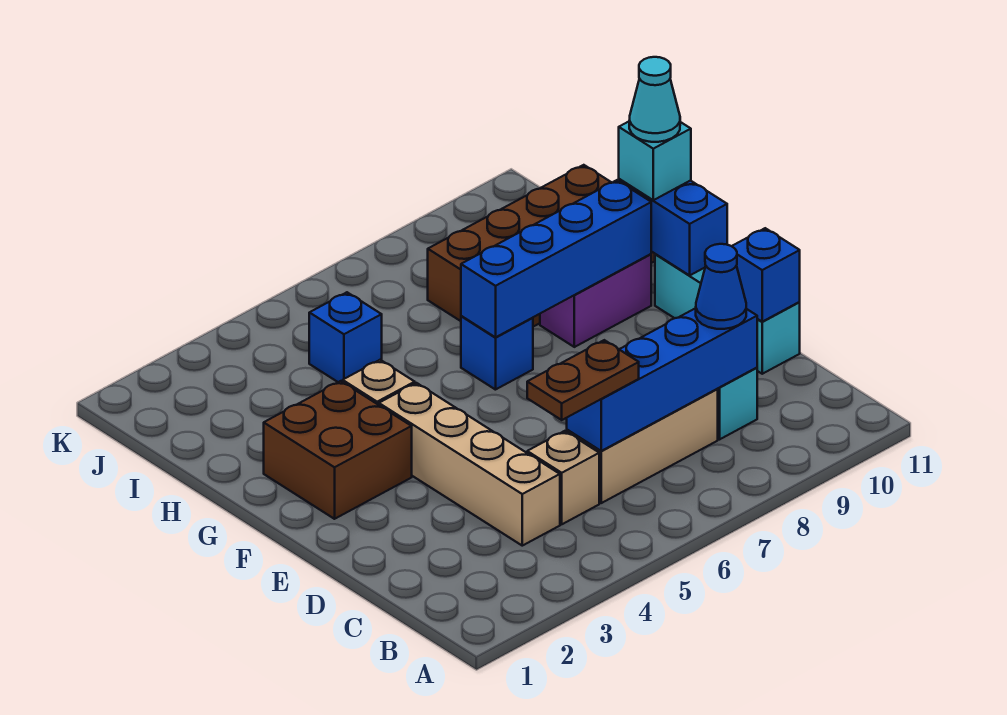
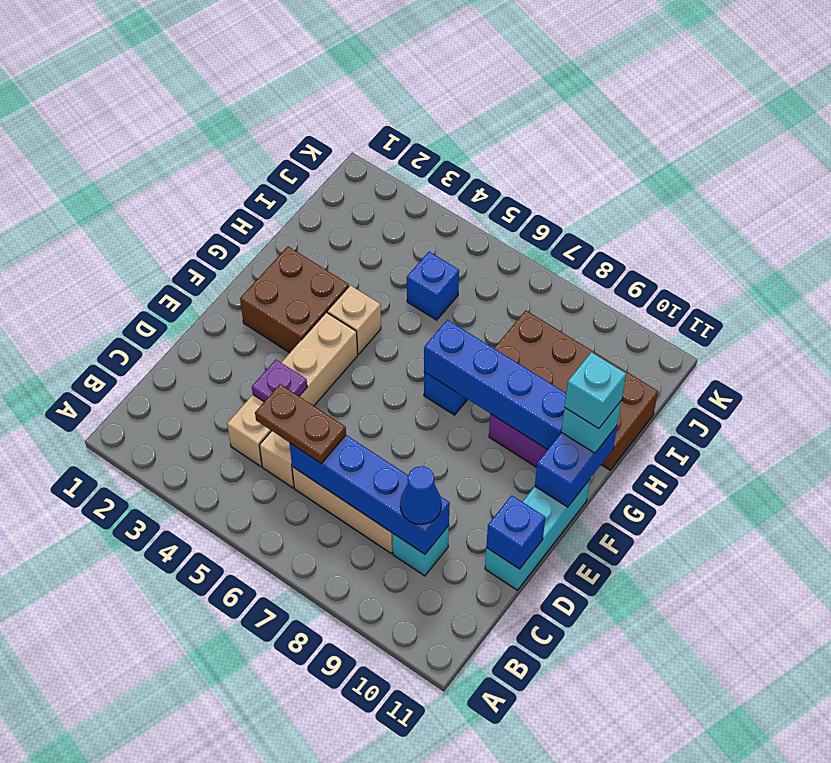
none -> purple plate D4 level 2
cyan cone G11 level 4 -> cyan brick G11 level 4

